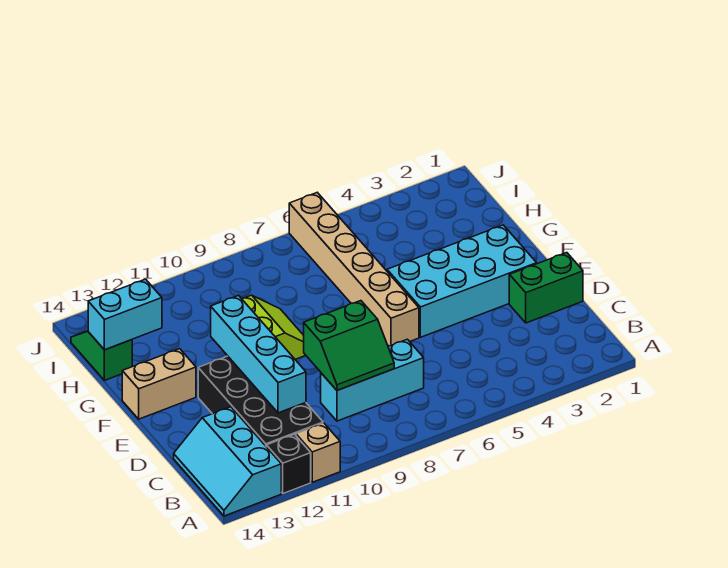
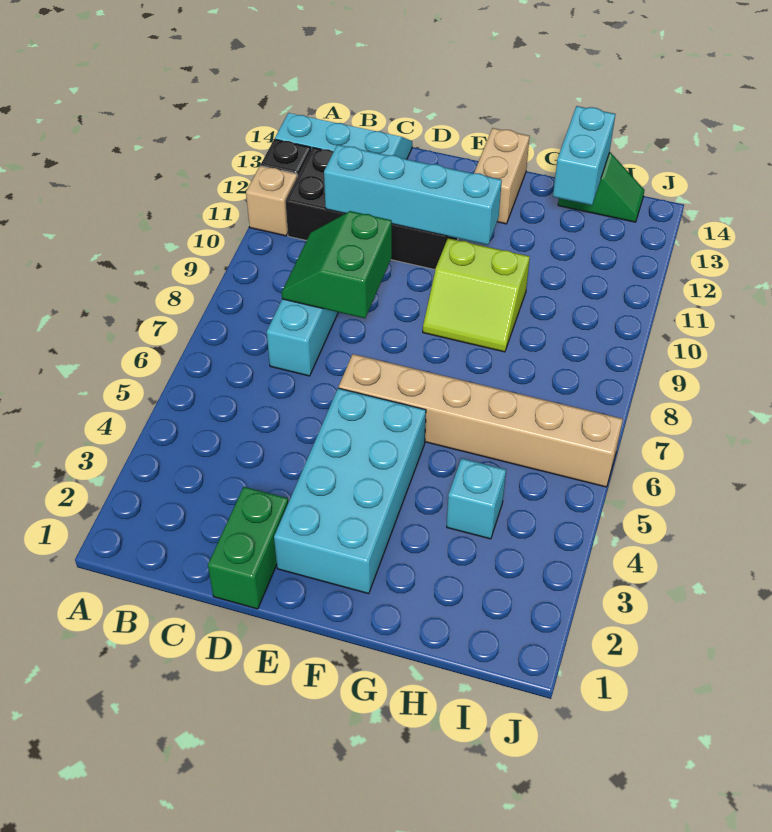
none -> cyan brick H4 level 1

